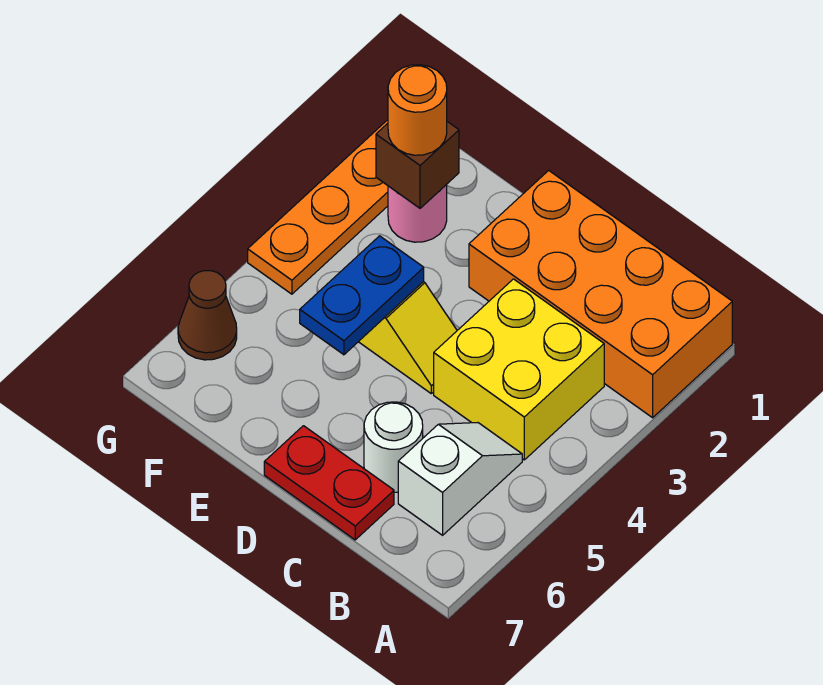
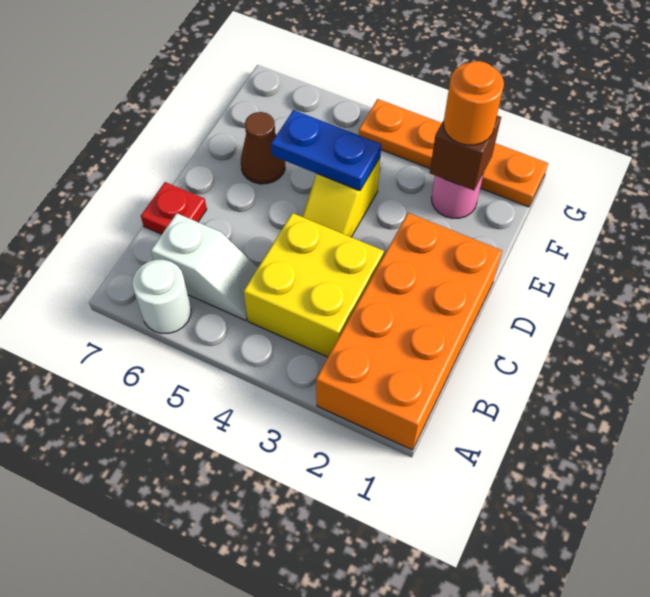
white round brick C6 level 1 -> white round brick A6 level 1
red plate C7:D7 level 1 -> red plate C7 level 1
brown cone G6 level 1 -> brown cone E6 level 1

